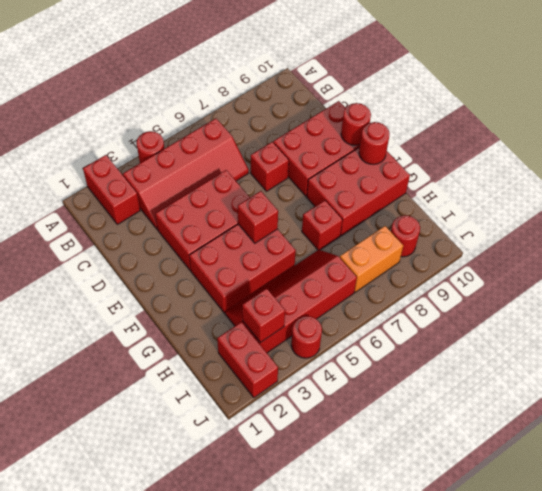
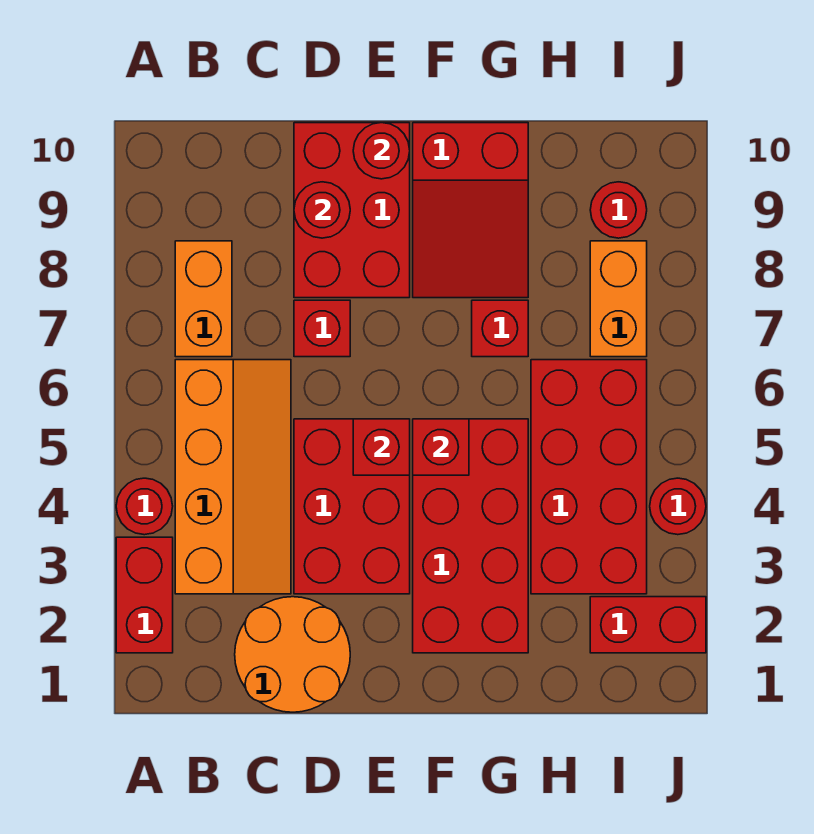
red brick A2:B2 level 1 -> red brick A2:A3 level 1
red slope B3:C6 level 1 top B -> orange slope B3:C6 level 1 top B
none -> orange brick B7:B8 level 1
none -> orange round brick C1:D2 level 1
red brick F3:G5 level 1 -> red brick F2:G5 level 1
red brick F8:G10 level 1 -> red slope F8:G10 level 1 top 10
red round brick F10 level 2 -> red round brick D9 level 2
red slope H3:I6 level 1 top I -> red brick H3:I6 level 1
red brick I3 level 2 -> red brick E5 level 2

